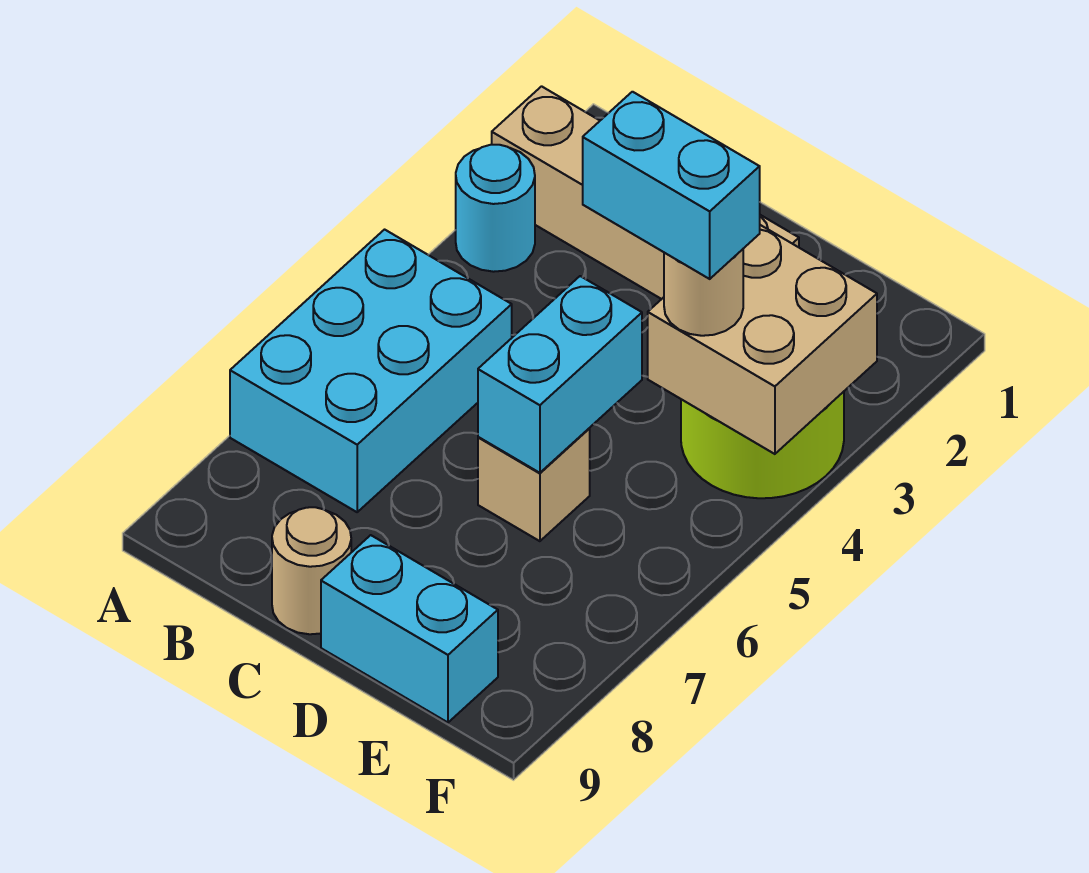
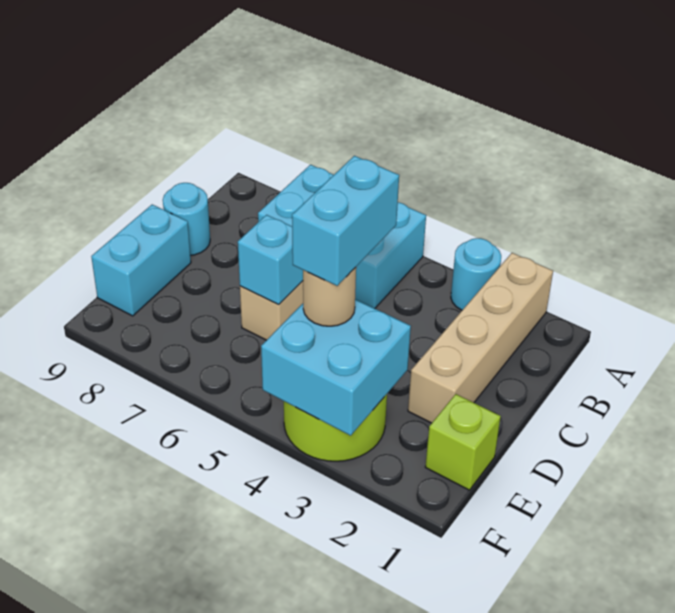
tan round brick C9 level 1 -> cyan round brick C9 level 1
cyan brick D5:D6 level 2 -> cyan brick D6 level 2
none -> lime brick E1 level 1
tan brick E3:F4 level 2 -> cyan brick E3:F4 level 2

